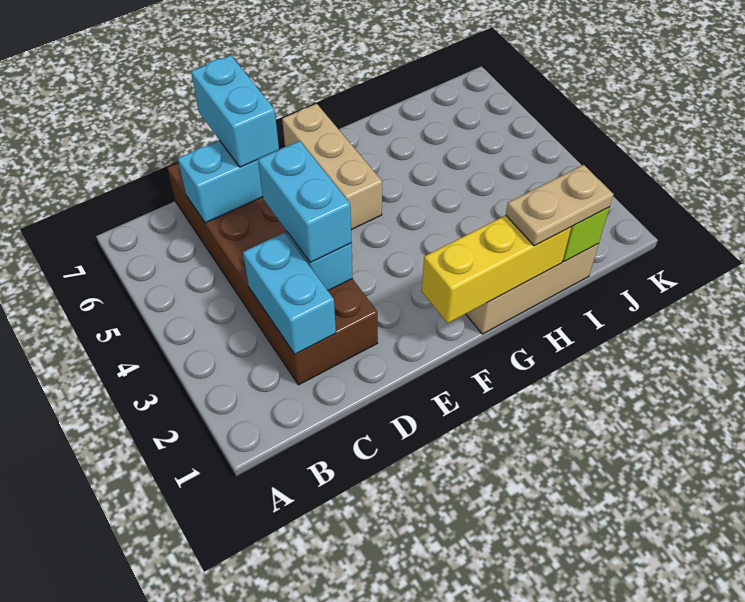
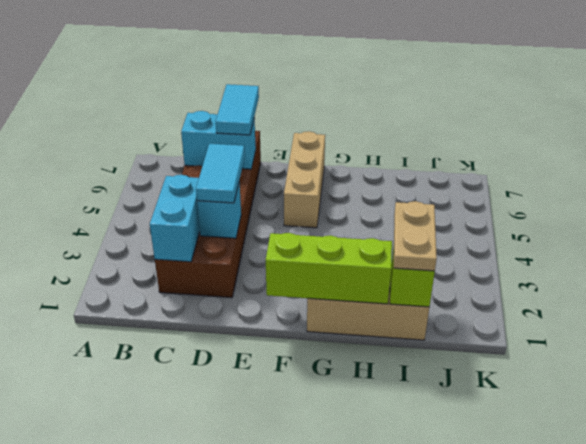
cyan brick D3:D4 level 3 -> cyan tile D3:D4 level 3
cyan brick D6:D7 level 3 -> cyan tile D6:D7 level 3
yellow brick F1:H1 level 2 -> lime brick F1:H1 level 2
tan plate H1:I1 level 3 -> tan plate I1:I2 level 3

